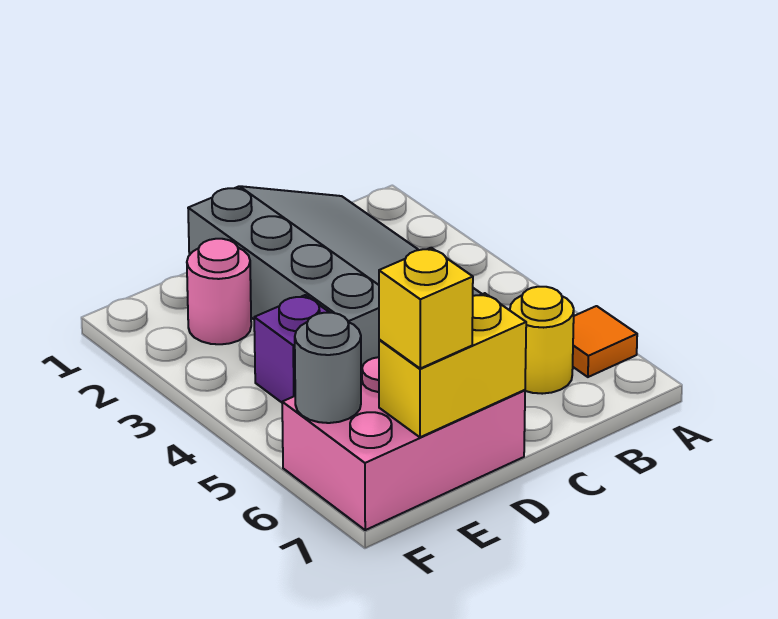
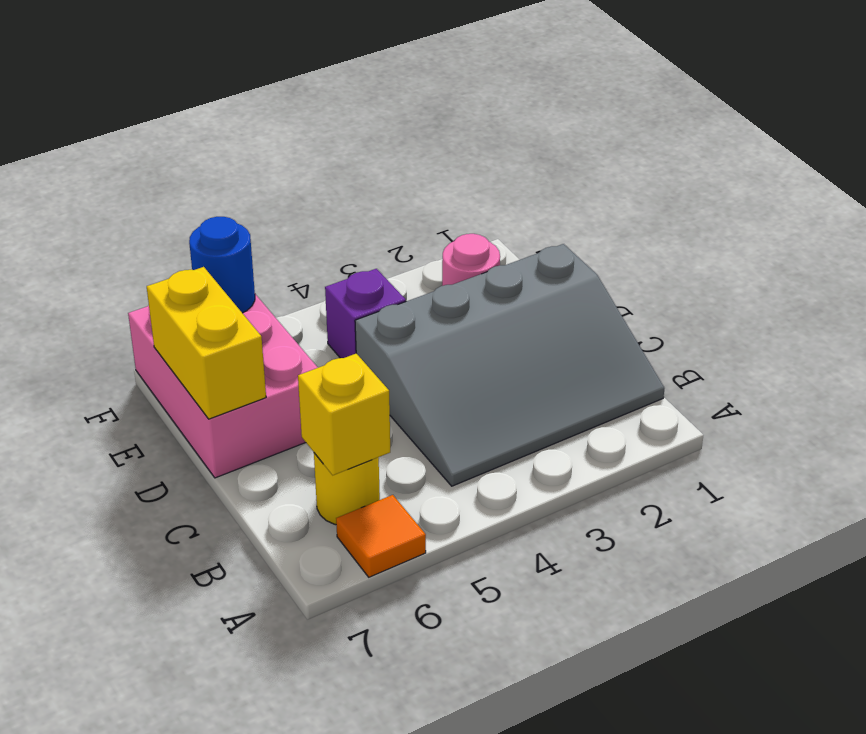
yellow brick E7 level 3 -> yellow brick B6 level 2
grey round brick F6 level 2 -> blue round brick F6 level 2

